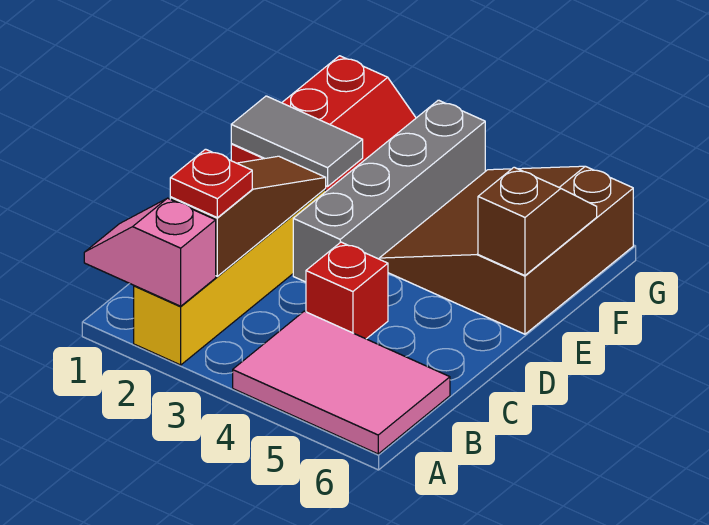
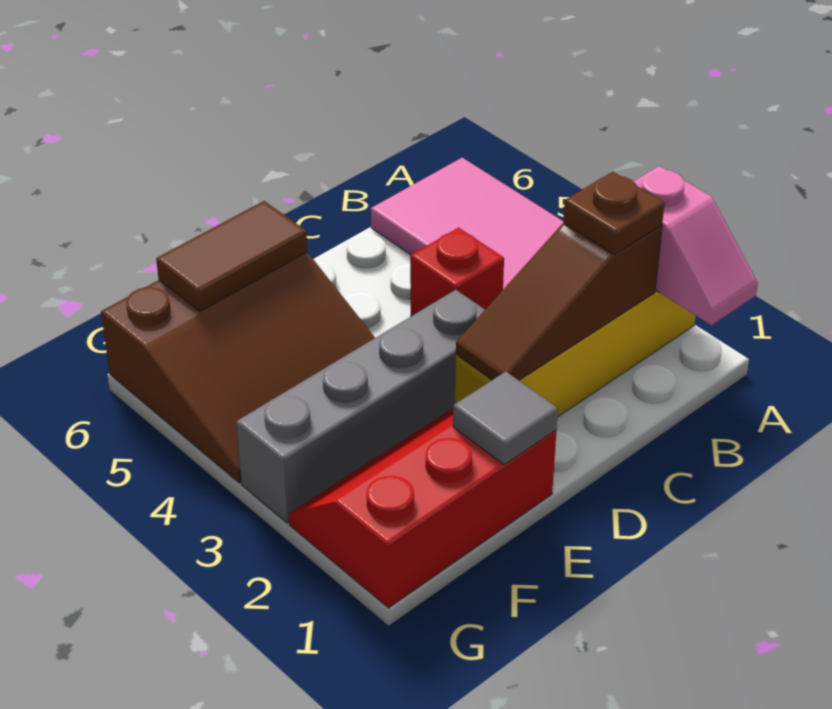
red plate B2 level 3 -> brown plate B2 level 3
grey tile E1:E2 level 2 -> grey tile E1 level 2
brown slope E6:F6 level 2 top E -> brown tile E6:F6 level 2

